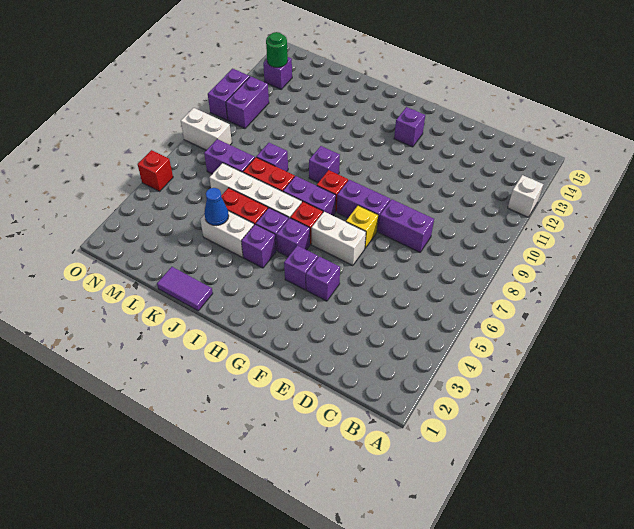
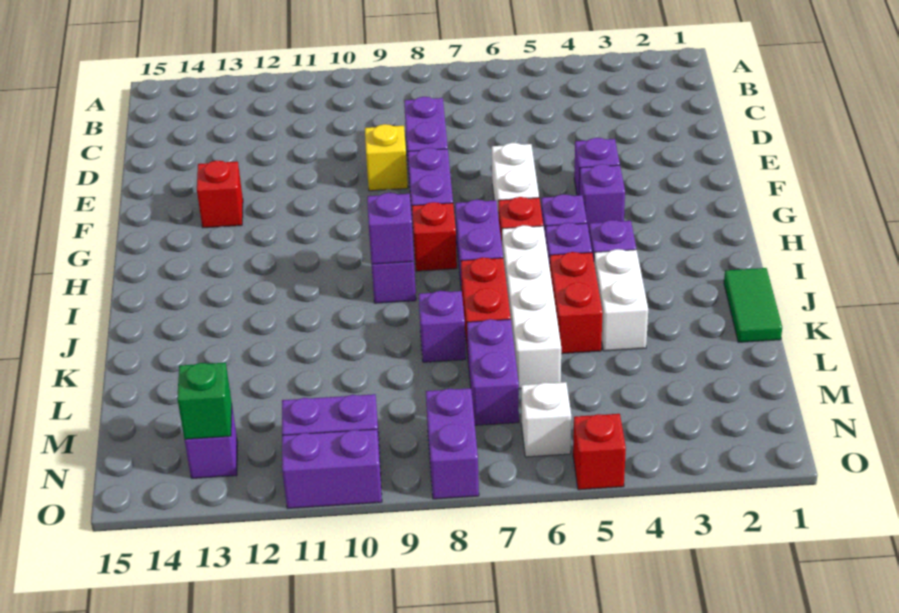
white brick A12 level 1 -> white brick N6 level 1
yellow brick F7 level 1 -> yellow brick E9 level 1
none -> red brick F13 level 1
purple brick G13 level 1 -> purple brick I9 level 2
purple tile J1:K1 level 1 -> green tile J1:K1 level 1
blue cone K4 level 2 -> none
white brick N8:O8 level 1 -> purple brick N8:O8 level 1
green round brick N13 level 2 -> green brick N13 level 2

